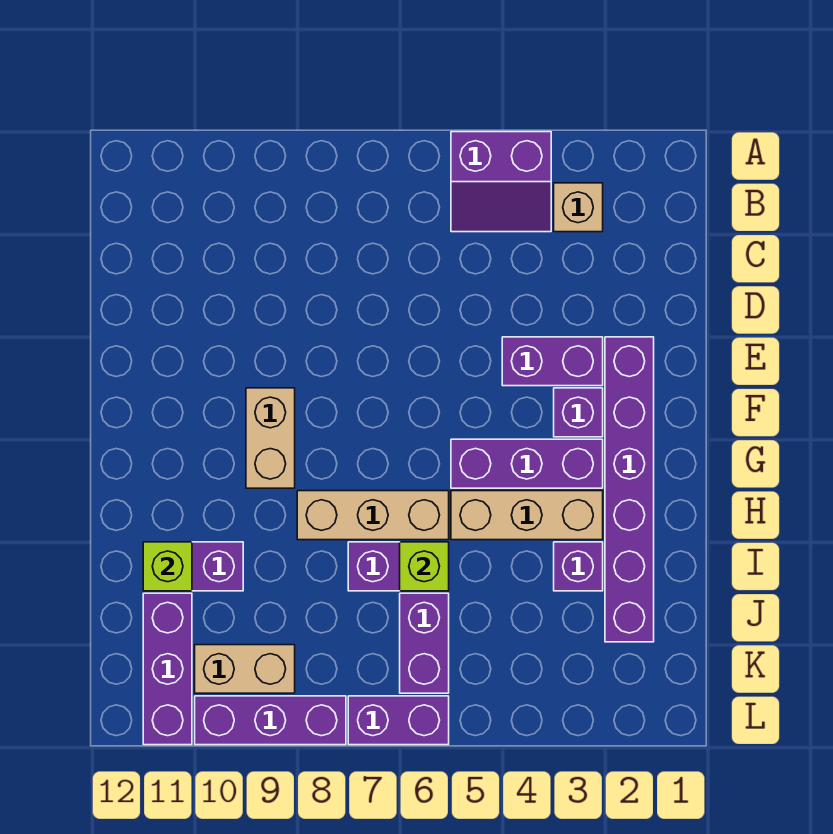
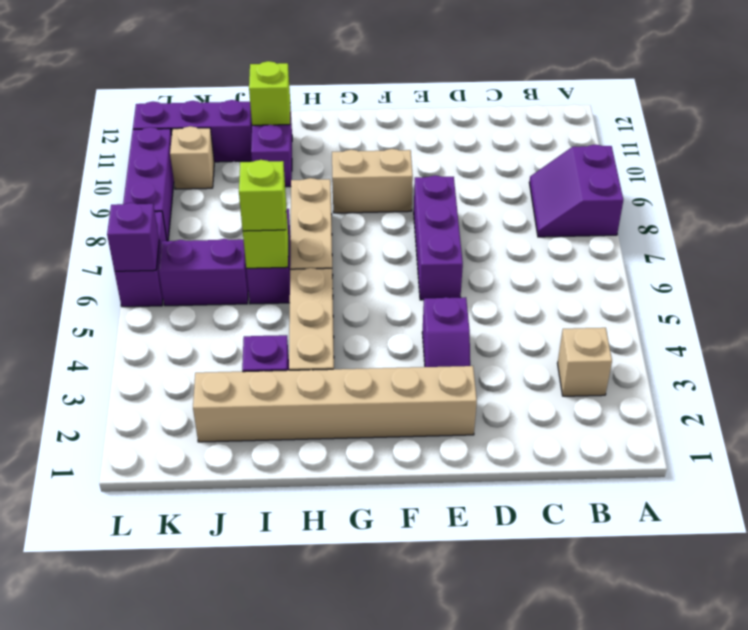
purple slope A4:B5 level 1 top A -> purple slope A8:B9 level 1 top A
purple brick E2:J2 level 1 -> tan brick E2:J2 level 1
purple brick E3:E4 level 1 -> purple slope E3:E4 level 1 top 4
purple brick F3 level 1 -> purple brick L6 level 2
purple brick G3:G5 level 1 -> purple brick E6:E8 level 1
none -> lime brick I6 level 3
tan brick K9:K10 level 1 -> tan brick K10 level 1

